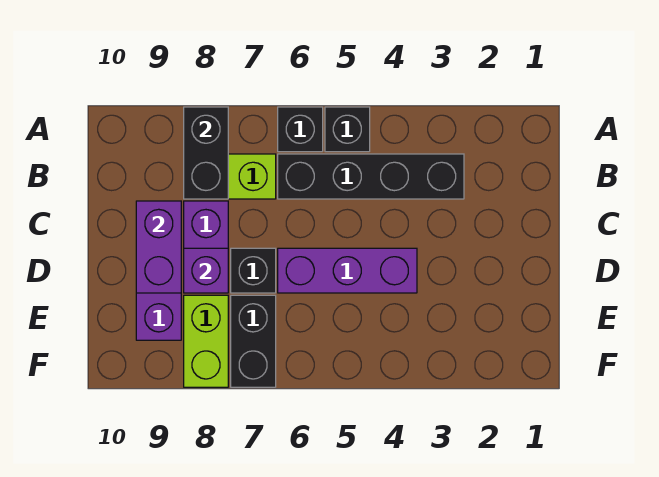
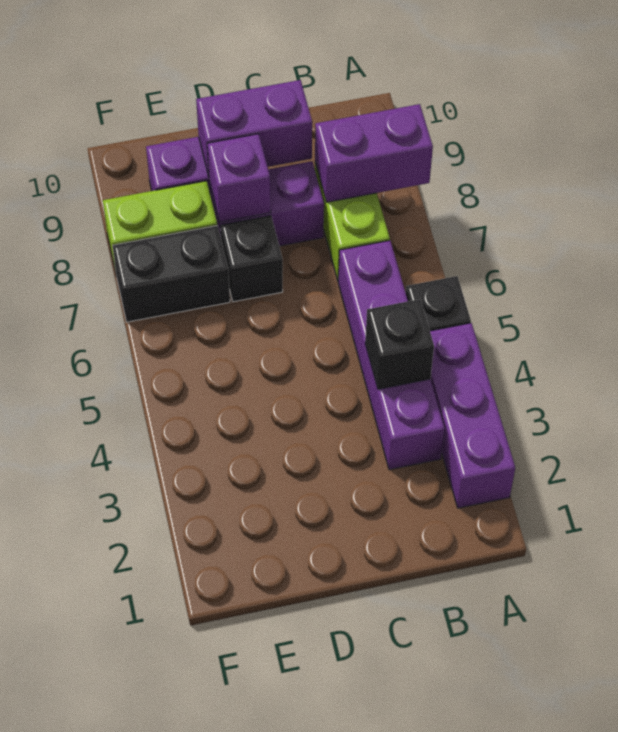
black brick A6 level 1 -> black brick B4 level 2
black brick A8:B8 level 2 -> purple brick A8:B8 level 2
black brick B3:B6 level 1 -> purple brick B3:B6 level 1
purple brick D4:D6 level 1 -> purple brick A2:A4 level 1

